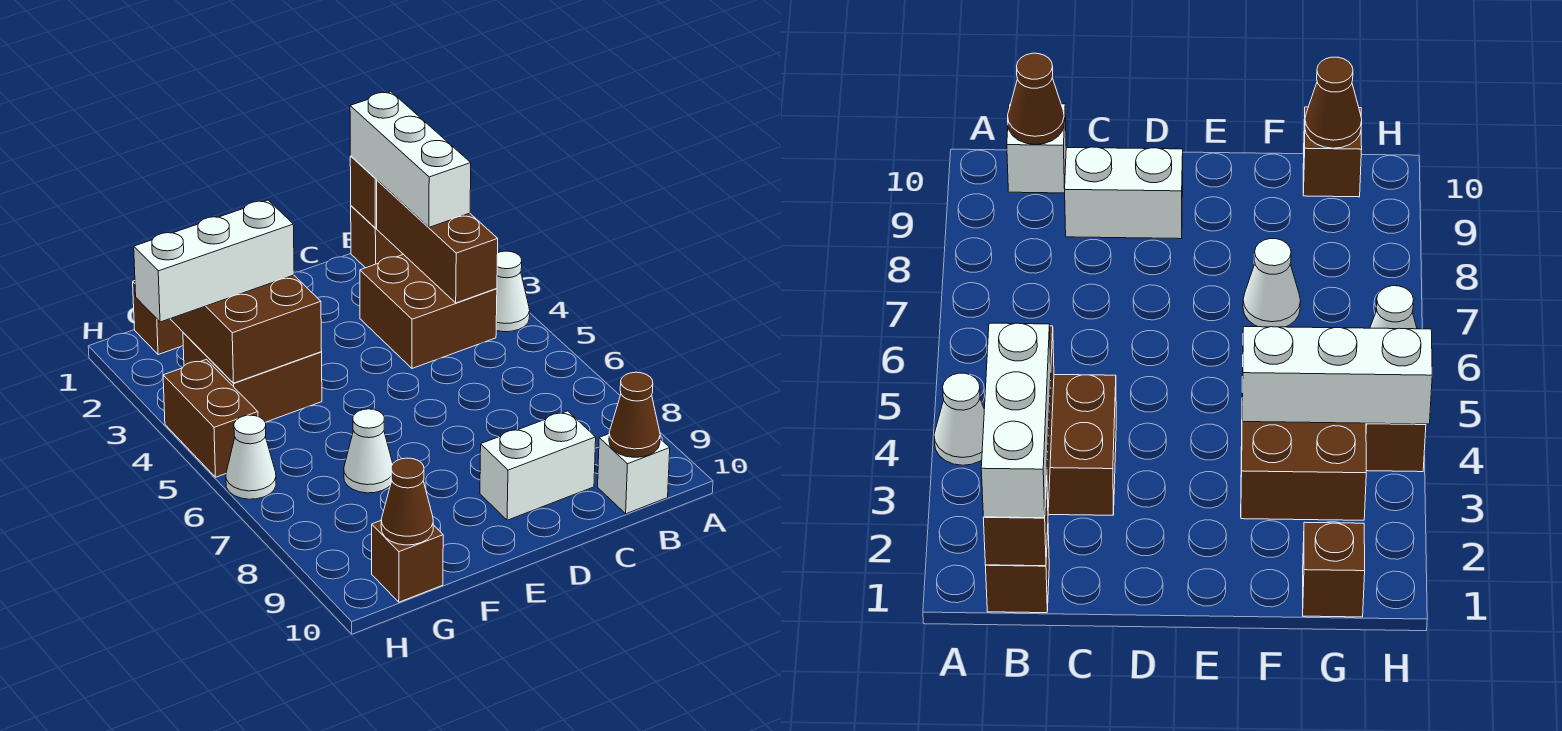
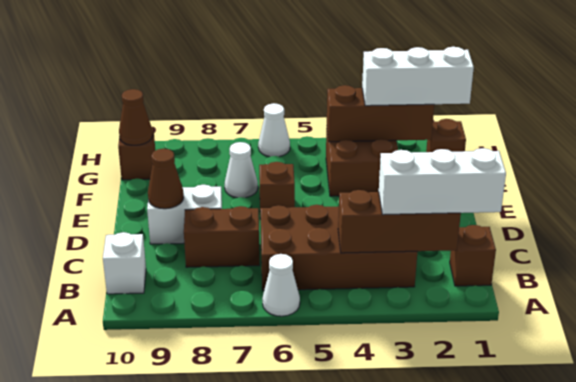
white cone A4 level 1 -> white cone A6 level 1
brown brick B1 level 2 -> brown brick E6 level 1
brown brick B3:C4 level 1 -> brown brick B3:C6 level 1
brown cone B10 level 2 -> brown cone D9 level 2
white brick C9:D9 level 1 -> white brick D8:D9 level 1
brown brick F2:G4 level 2 -> brown brick G2:G4 level 2
white brick F3:H3 level 3 -> white brick G1:G3 level 3
brown brick H4:H5 level 1 -> brown brick C7:C8 level 1

